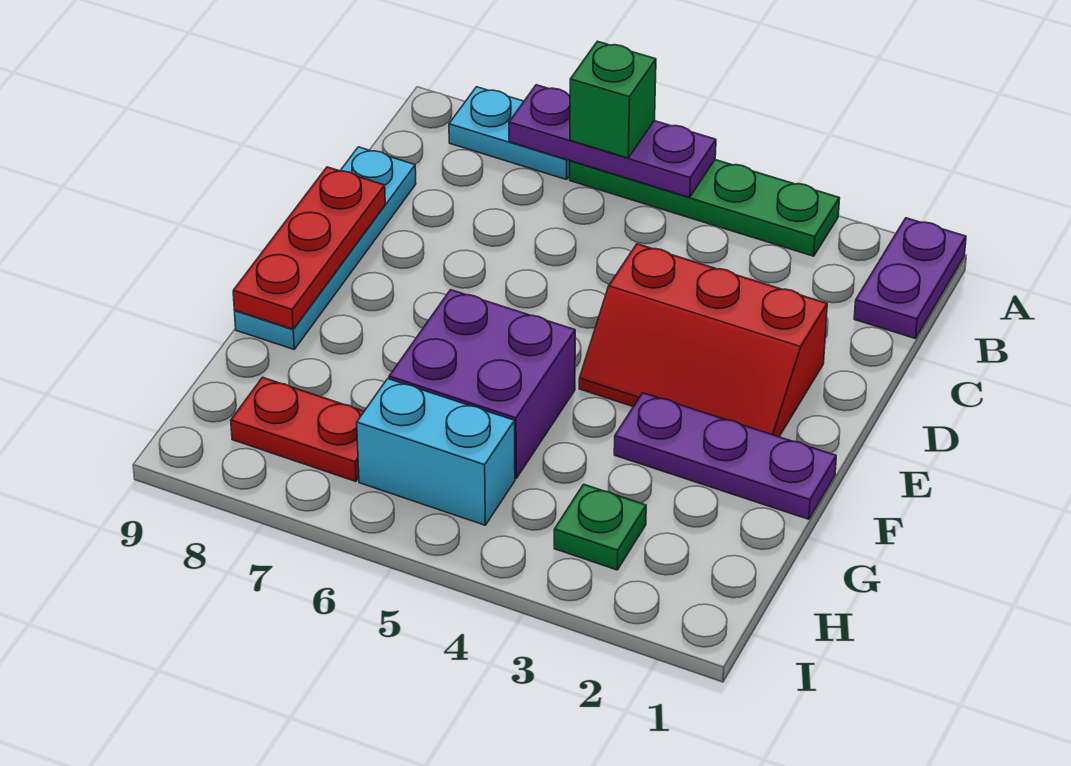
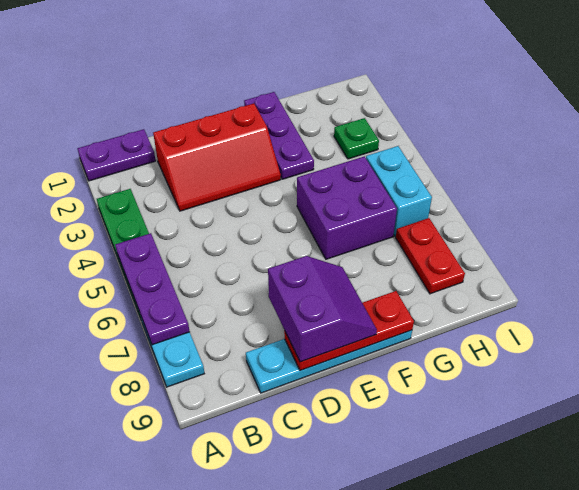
green brick A6 level 3 -> none
red slope D2:E4 level 1 top D -> red slope C2:E3 level 1 top 2
none -> purple slope D8:E9 level 3 top D

